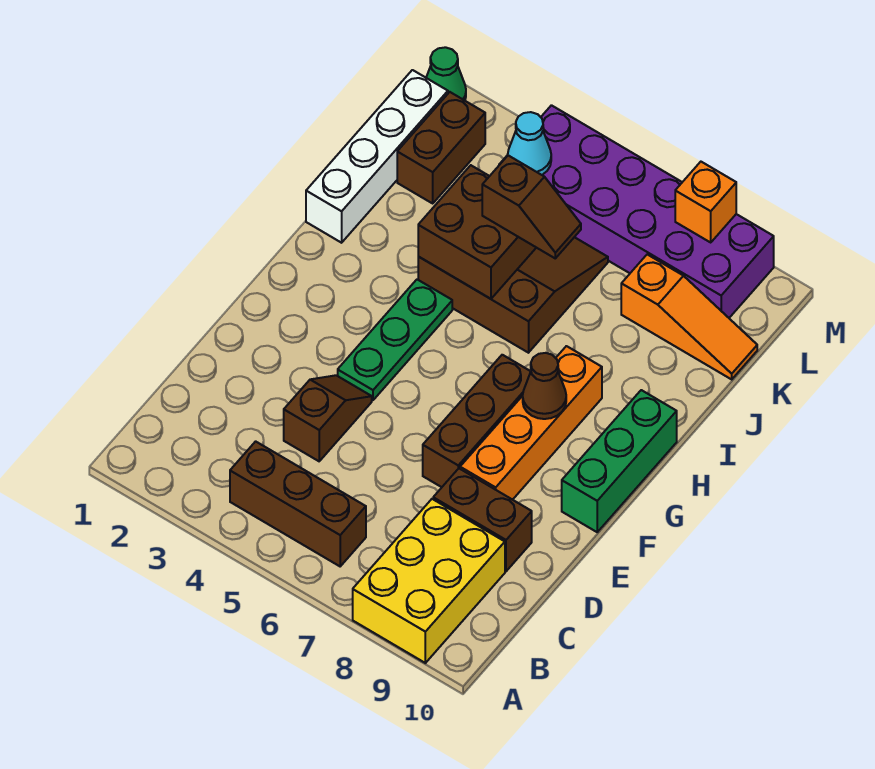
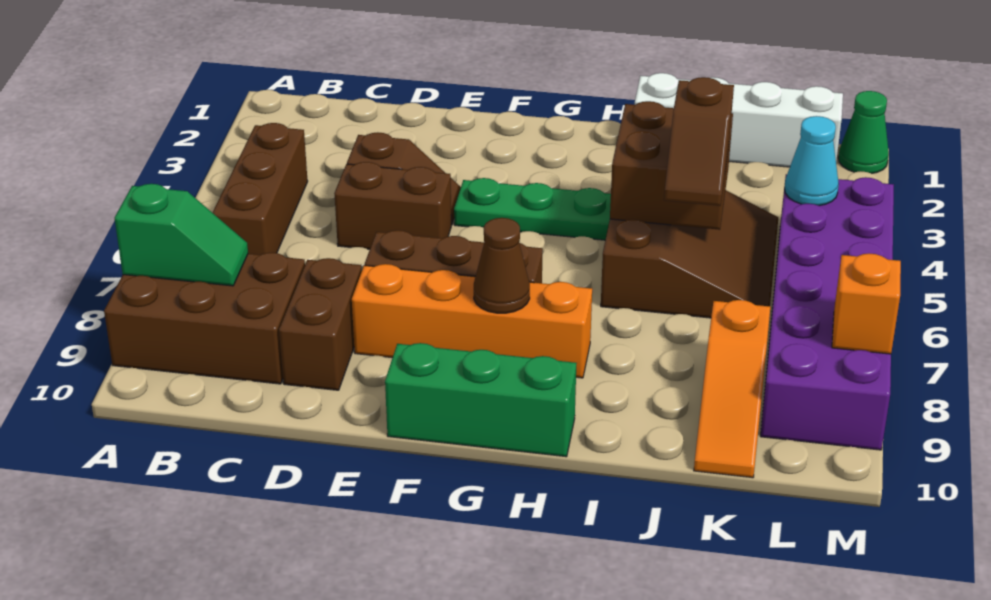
yellow brick A8:C9 level 1 -> brown brick A8:C9 level 1
none -> green slope A8:B8 level 2 top A
brown brick K2:L2 level 1 -> brown brick D5:E5 level 1

